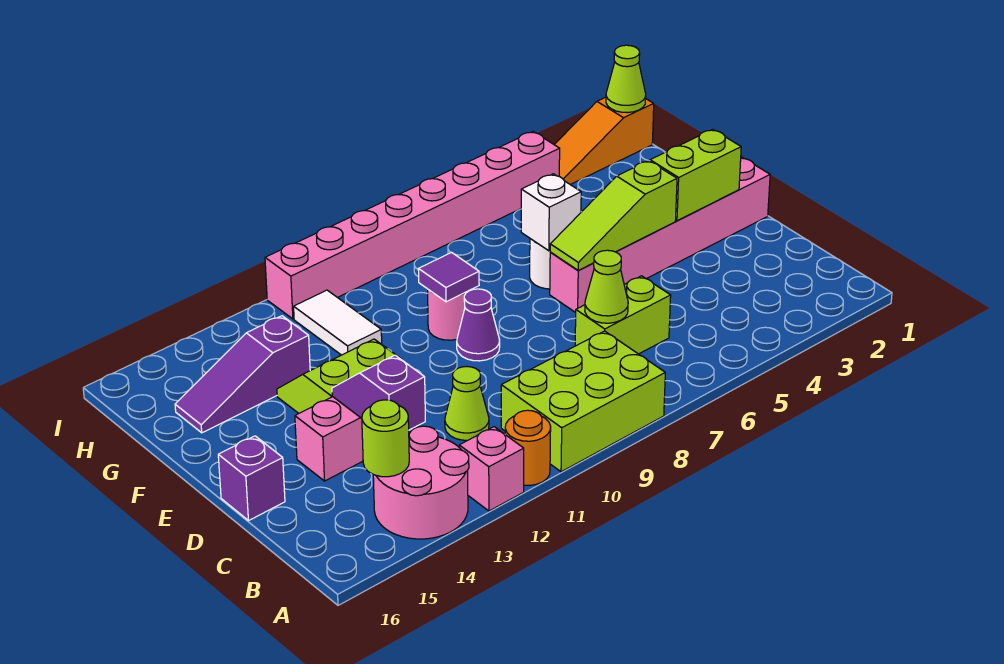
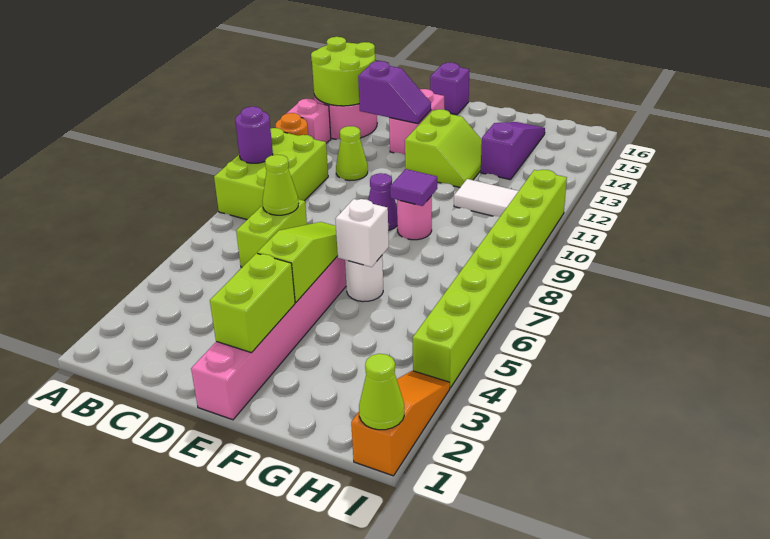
none -> purple round brick A9 level 2
lime round brick B14 level 2 -> lime round brick A13:B14 level 2
pink brick I4:I11 level 1 -> lime brick I4:I11 level 1

